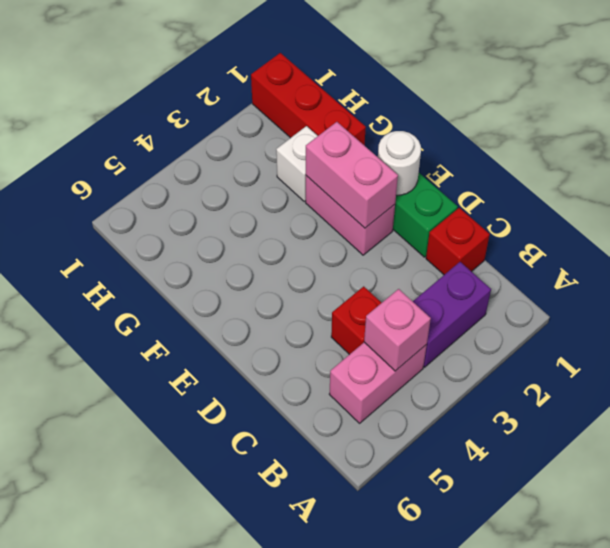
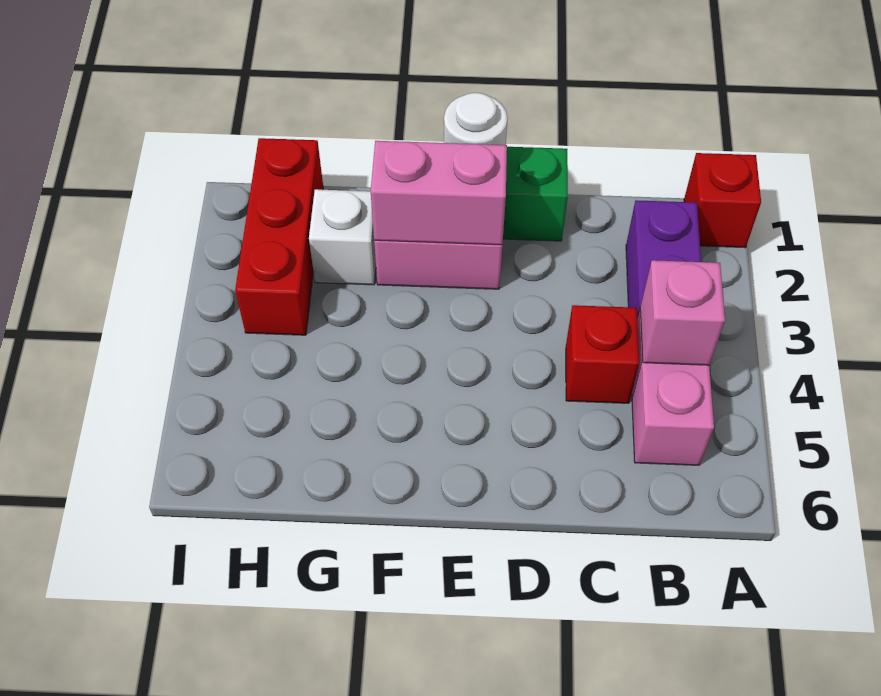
red brick C1 level 1 -> red brick A1 level 1
red brick G1:I1 level 1 -> red brick H1:H3 level 1

